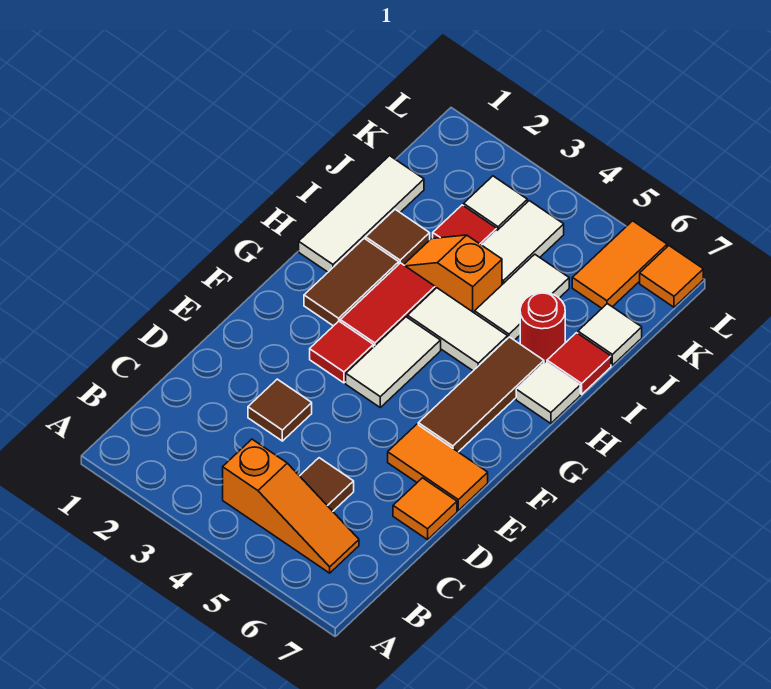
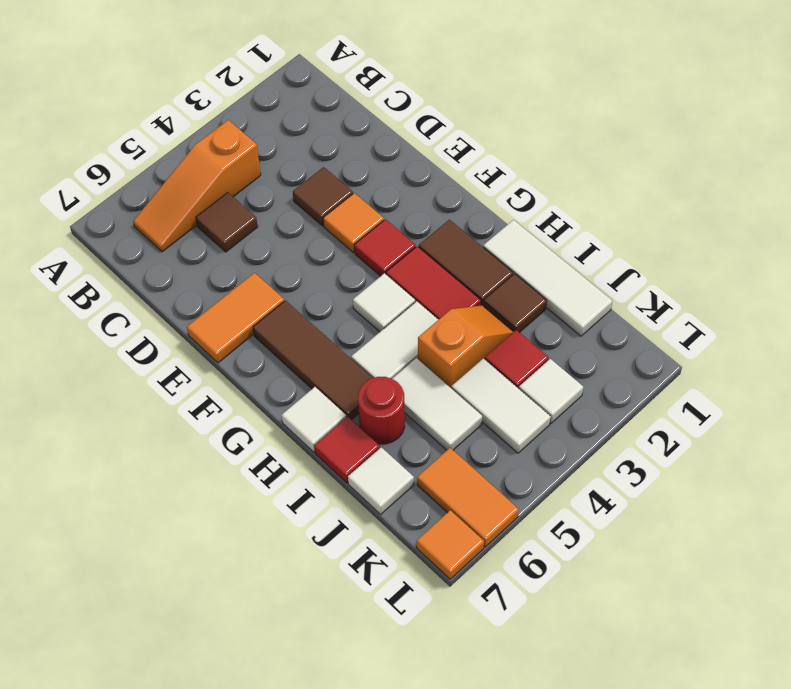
orange tile D7 level 1 -> orange tile E3 level 1
white tile F4:G4 level 1 -> white tile G4 level 1

